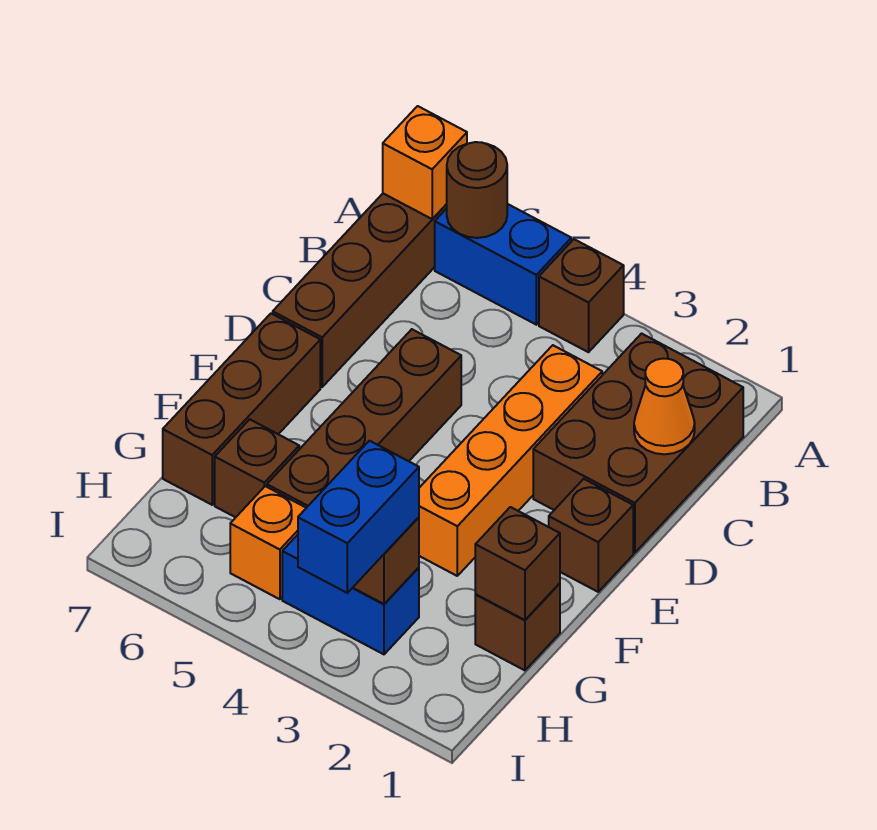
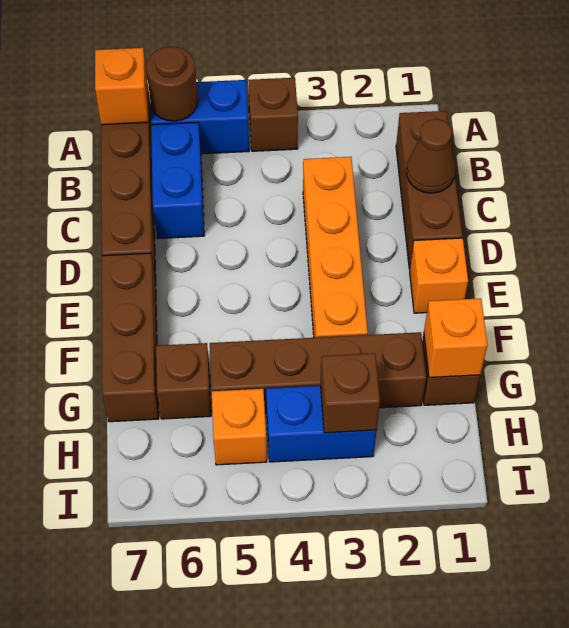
brown brick B1:D2 level 1 -> brown brick B1:D1 level 1
orange cone C1 level 2 -> brown cone C1 level 2
brown brick D5:G5 level 1 -> brown brick G2:G5 level 1
brown brick E1 level 1 -> orange brick E1 level 1
brown brick G1 level 2 -> orange brick G1 level 2
blue brick H3:I3 level 3 -> blue brick B6:C6 level 1

